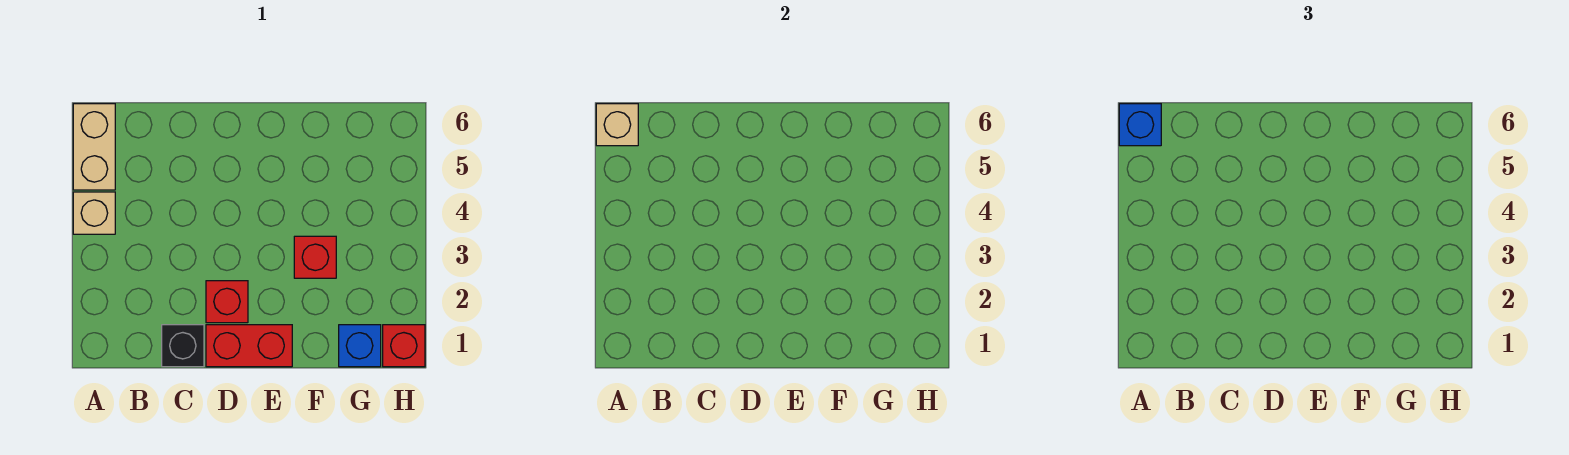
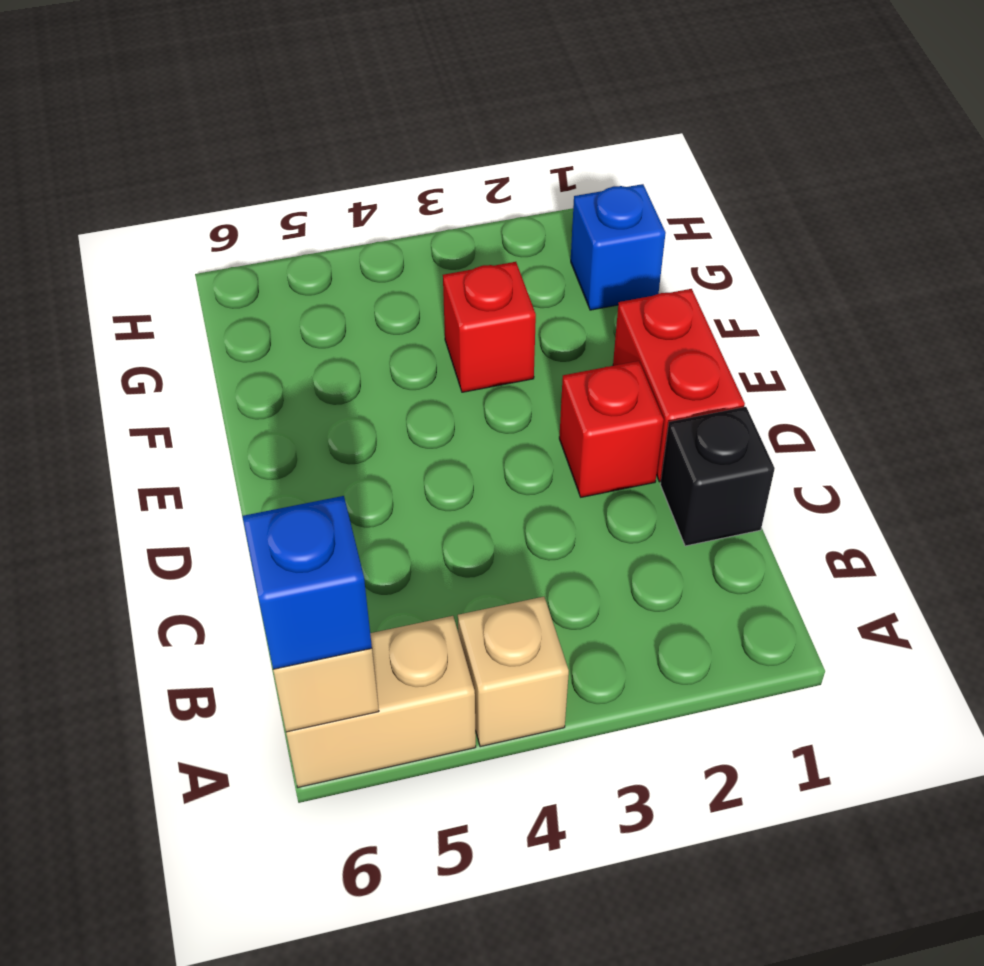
red brick H1 level 1 -> none

